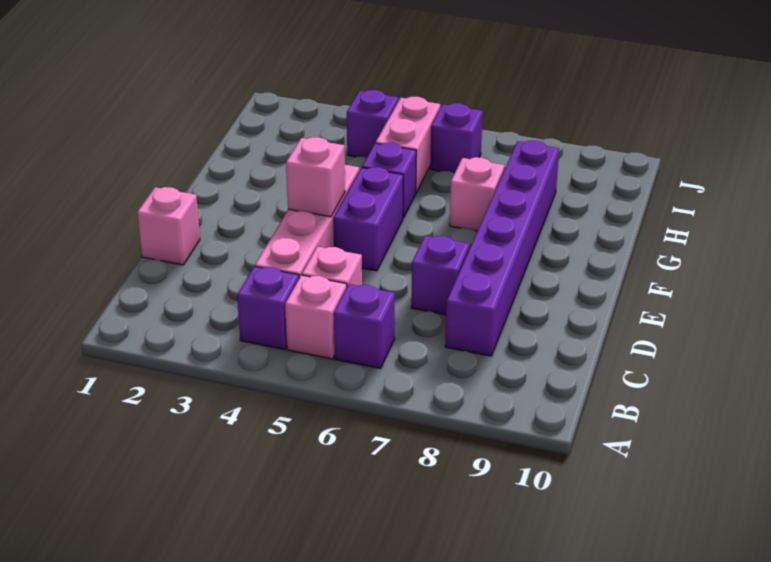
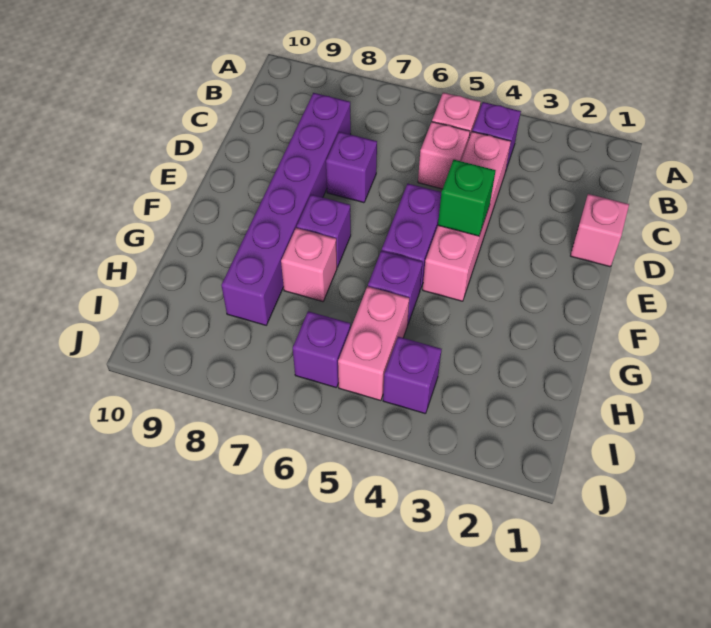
purple brick B6 level 1 -> purple brick F7 level 1
pink brick E4 level 2 -> green brick E4 level 2

